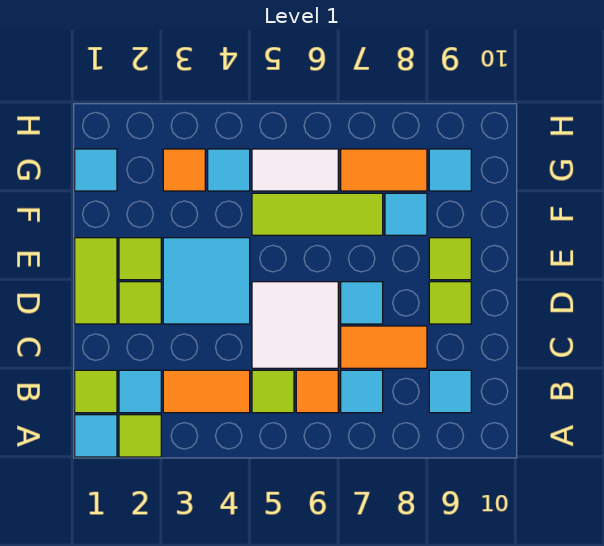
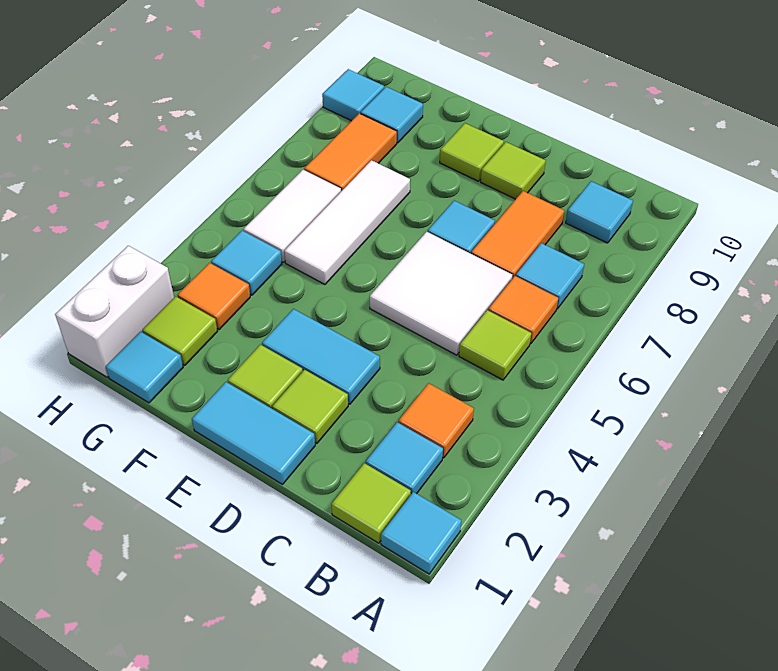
lime tile A2 level 1 -> lime tile G2 level 1
orange tile B3:B4 level 1 -> orange tile B3 level 1
lime tile D1:E1 level 1 -> cyan tile D1:E1 level 1
cyan tile D3:E4 level 1 -> cyan tile D3:E3 level 1
lime tile F5:F7 level 1 -> white tile F5:F7 level 1
cyan tile F8 level 1 -> cyan tile H9 level 1
none -> white brick H1:H2 level 1

